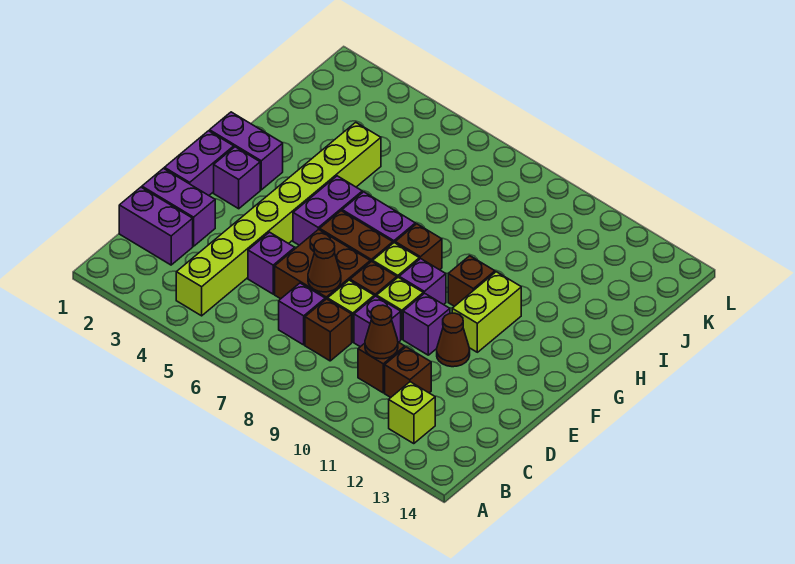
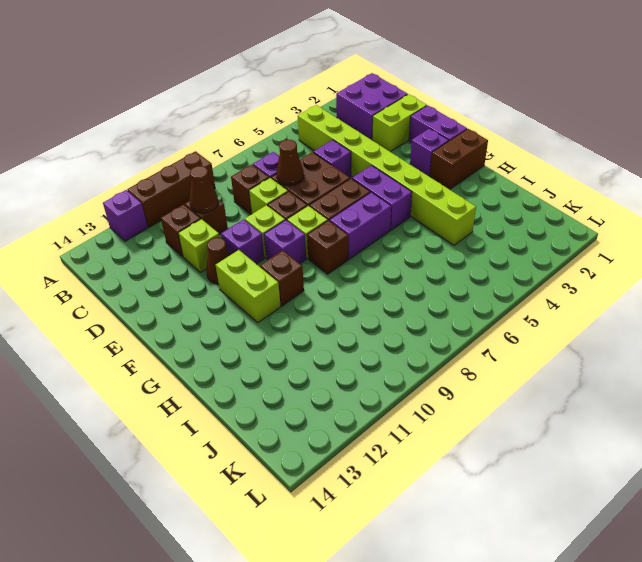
none -> brown brick A9:A11 level 1
lime brick B12 level 1 -> lime brick D11 level 1
purple brick C1:C2 level 1 -> purple brick B1:C2 level 1
purple brick D1:D2 level 1 -> lime brick D1:D2 level 1
purple brick D9 level 1 -> purple brick A12 level 1
purple brick G1:G2 level 1 -> brown brick G1:G2 level 1

